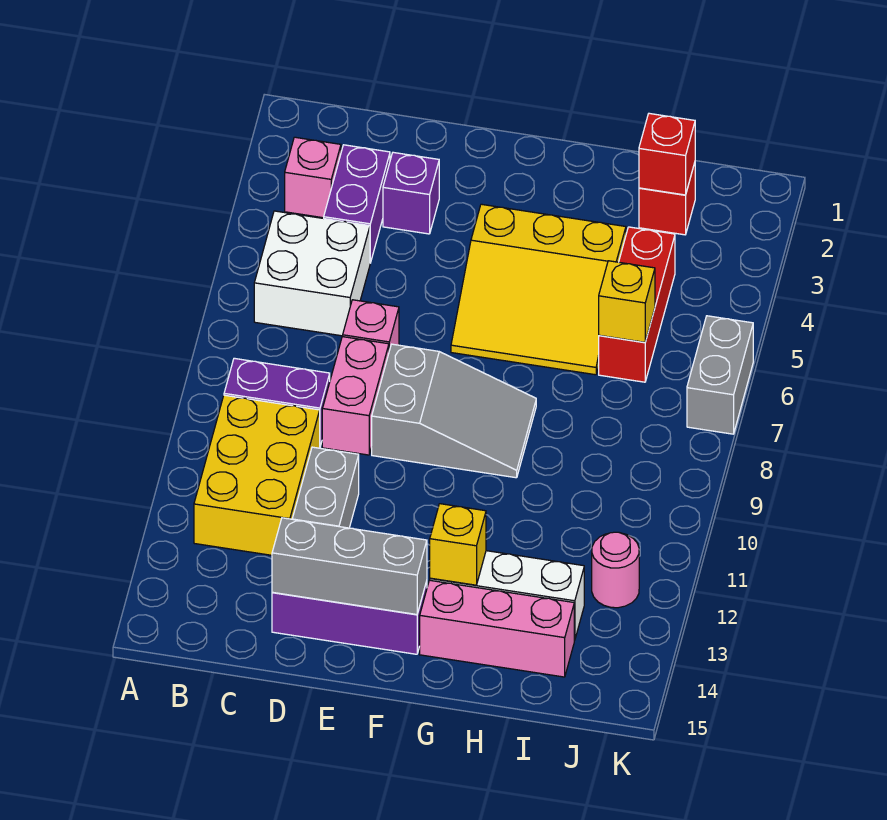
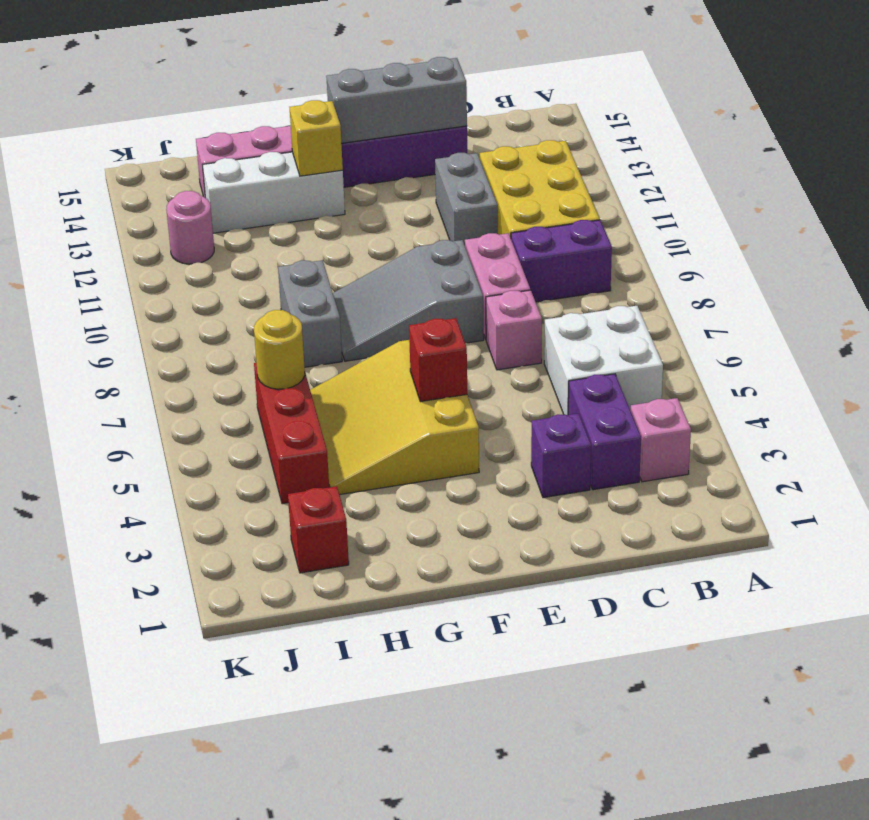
yellow slope F4:H6 level 1 top 4 -> yellow slope F4:H6 level 1 top F
red brick I2 level 2 -> red brick F5 level 2
yellow brick I6 level 2 -> yellow round brick I6 level 2
grey brick K6:K7 level 1 -> grey brick H8:H9 level 1

